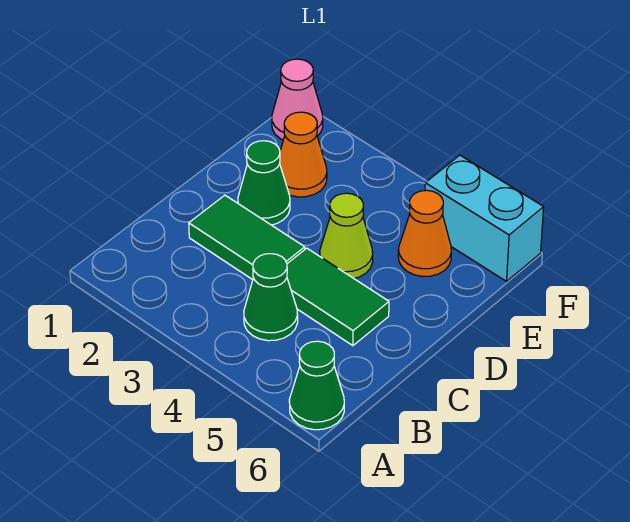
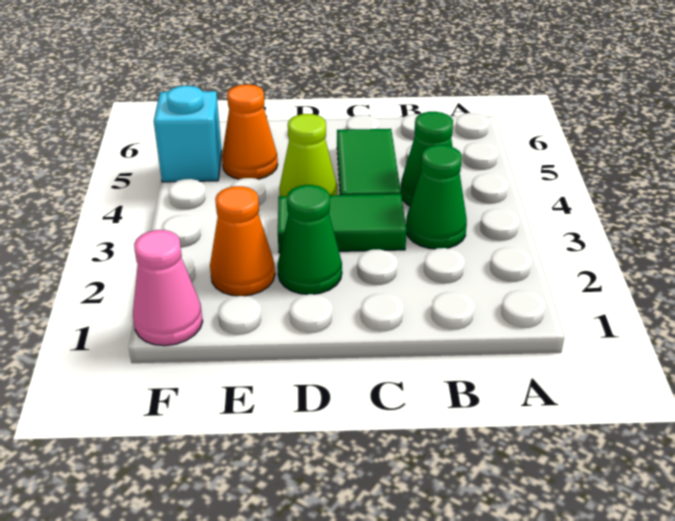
green cone A6 level 1 -> green cone B3 level 1
green tile C2:C3 level 1 -> green tile C3:D3 level 1
cyan brick F5:F6 level 1 -> cyan brick F5 level 1

